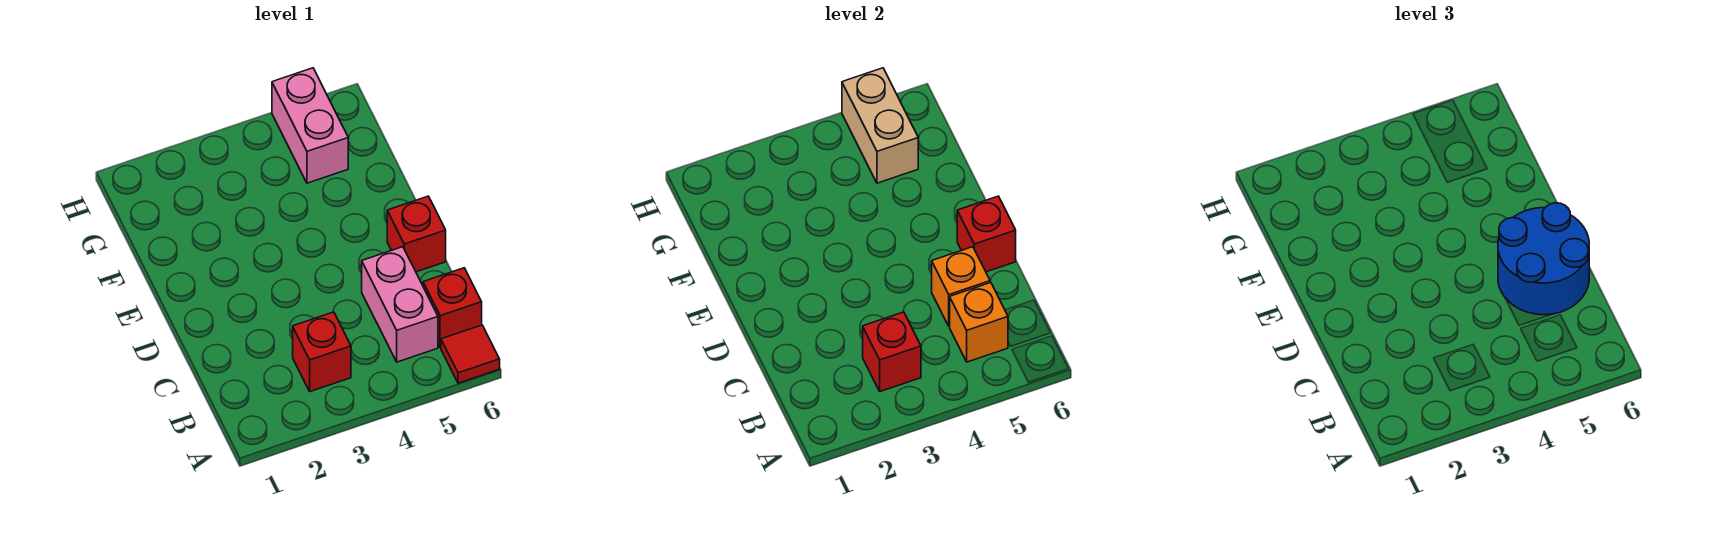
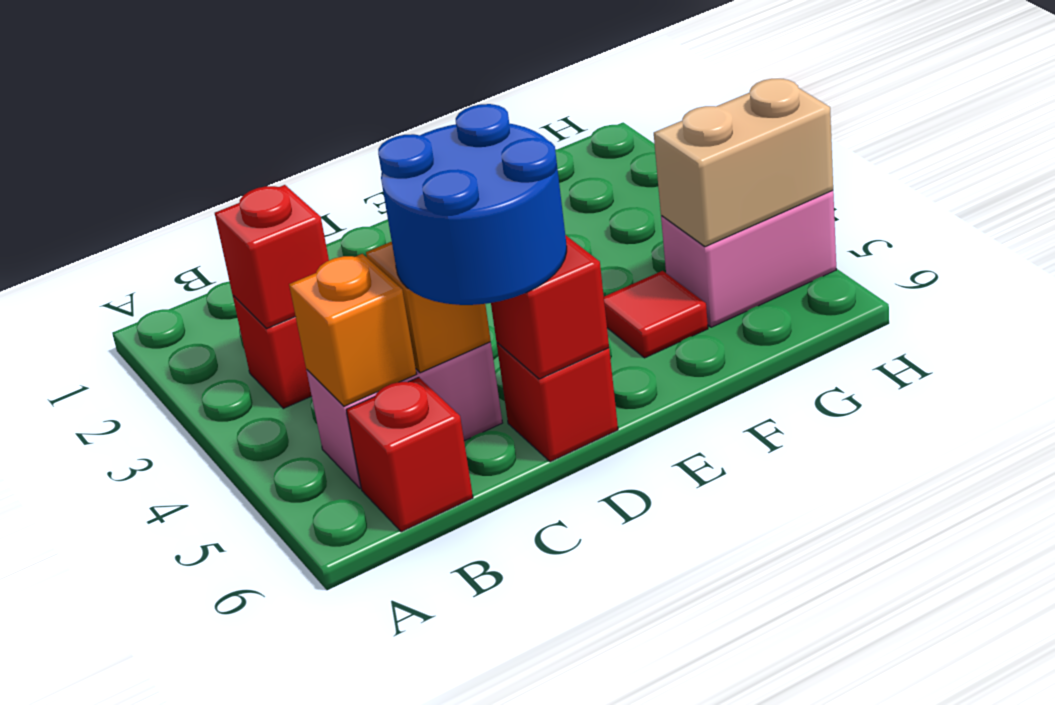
red tile A6 level 1 -> red tile F5 level 1

